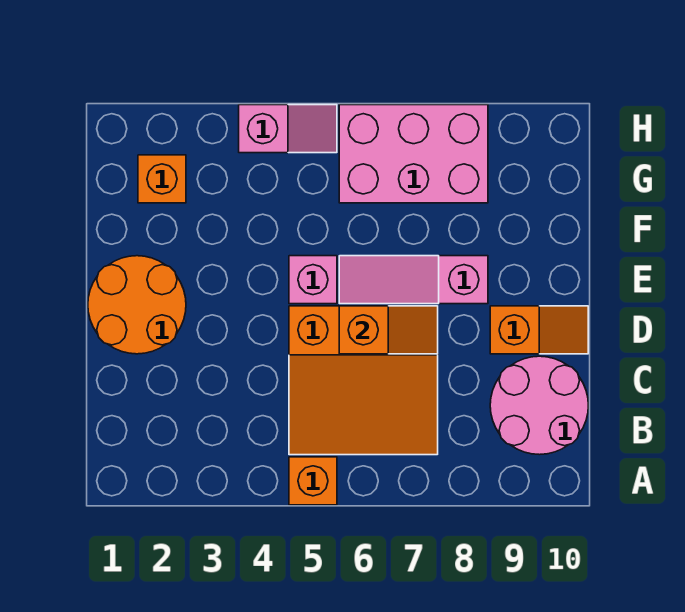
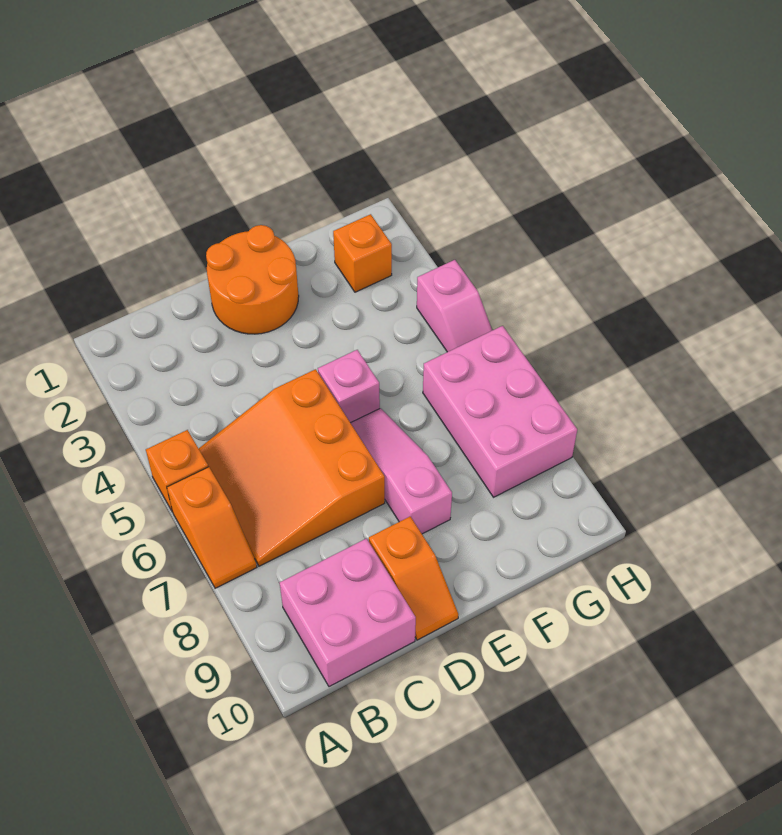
pink round brick B9:C10 level 1 -> pink brick B9:C10 level 1
orange slope D6:D7 level 2 top 6 -> orange slope A6:A7 level 1 top 6

